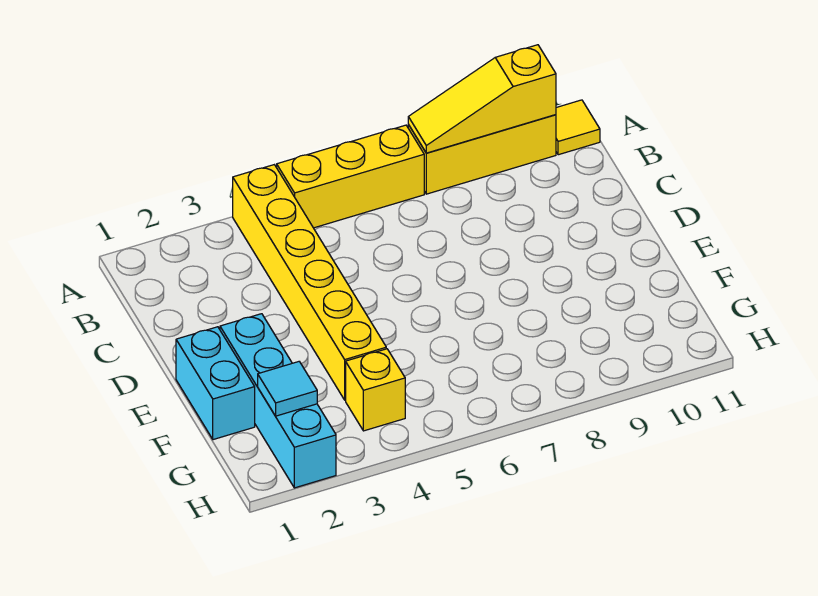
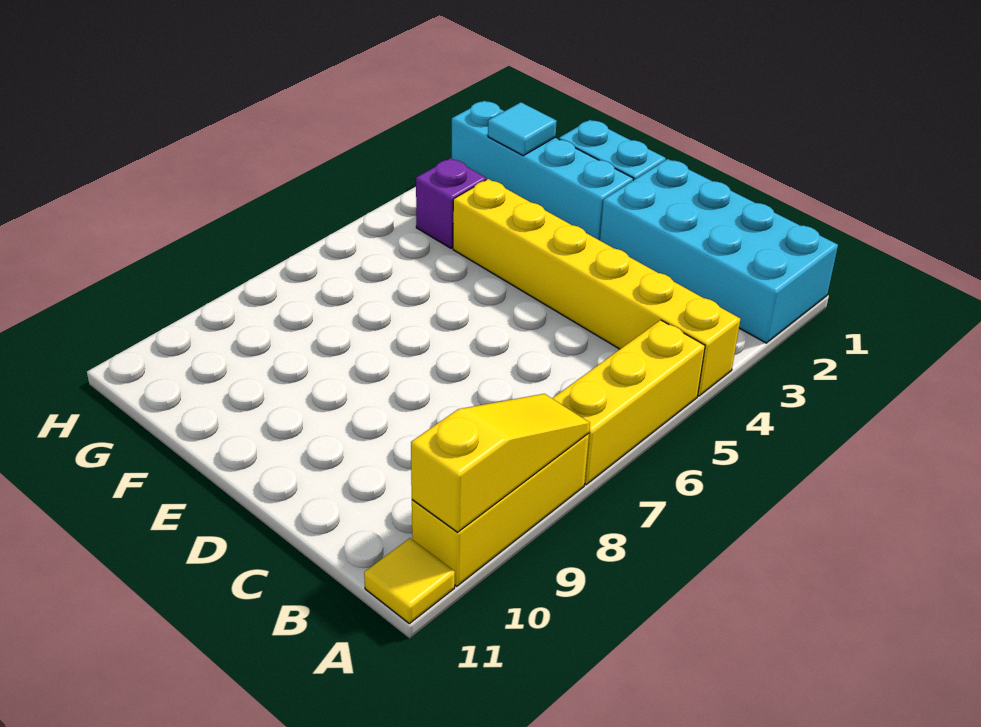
none -> cyan brick A1:D2 level 1
yellow brick G4 level 1 -> purple brick G4 level 1

